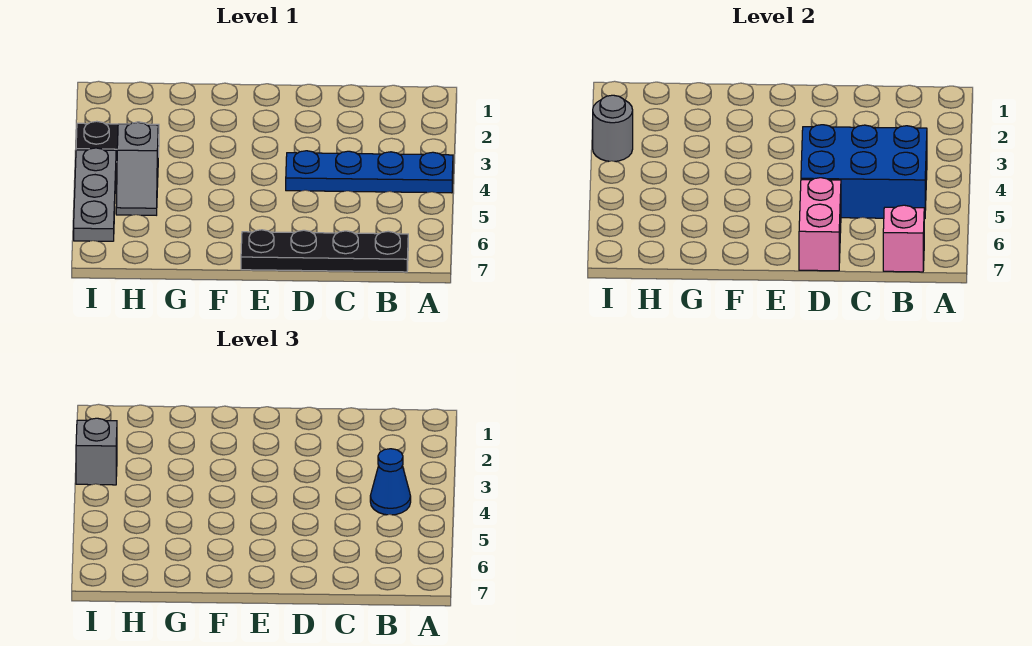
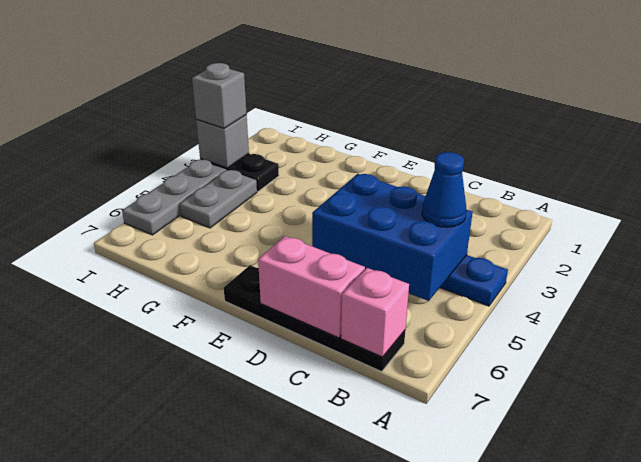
pink brick D6:D7 level 2 -> pink brick C7:D7 level 2
grey slope H4:H5 level 1 top 4 -> grey plate H4:H5 level 1
grey round brick I3 level 2 -> grey brick I3 level 2

